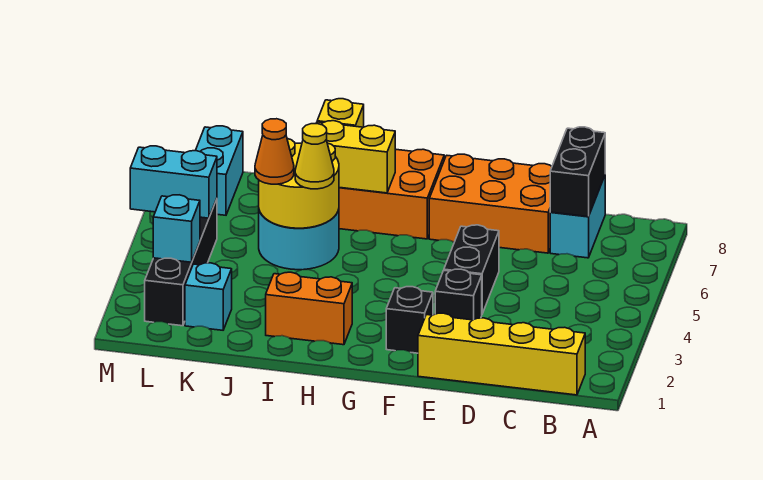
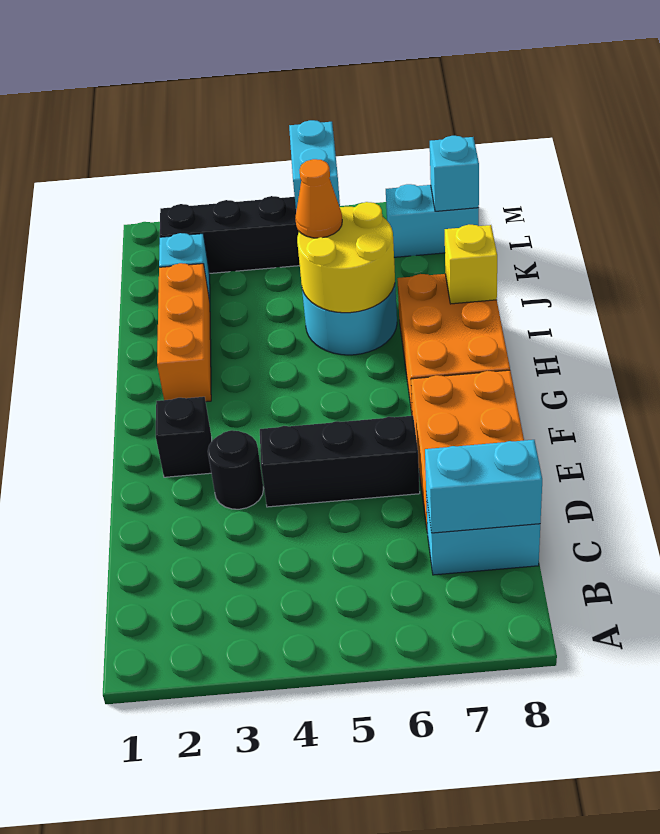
yellow brick B1:E1 level 1 -> none
black brick C7:C8 level 2 -> cyan brick C7:C8 level 2
black brick E3 level 1 -> black round brick E3 level 1
black brick E4:E5 level 1 -> black brick E4:E6 level 1
orange brick H2:I2 level 1 -> orange brick H2:J2 level 1
yellow brick H7:I7 level 2 -> none
yellow cone I5 level 3 -> none
cyan brick L3 level 2 -> cyan brick L8 level 2

